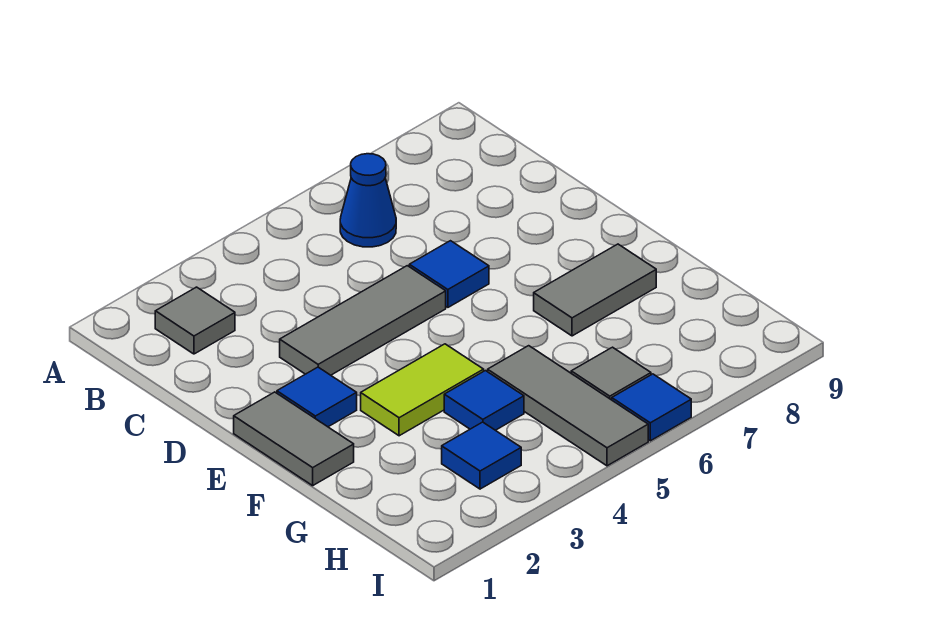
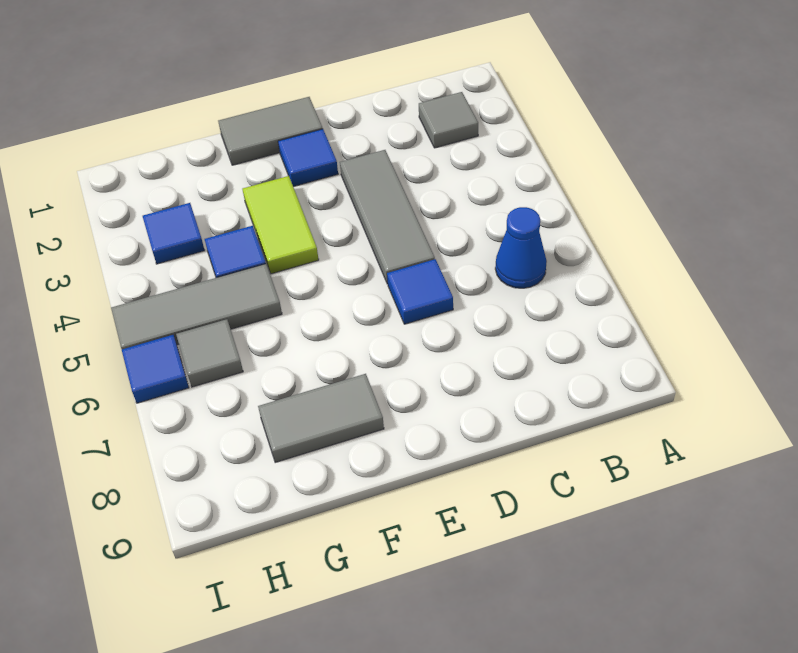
grey tile F7:F8 level 1 -> grey tile F8:G8 level 1

